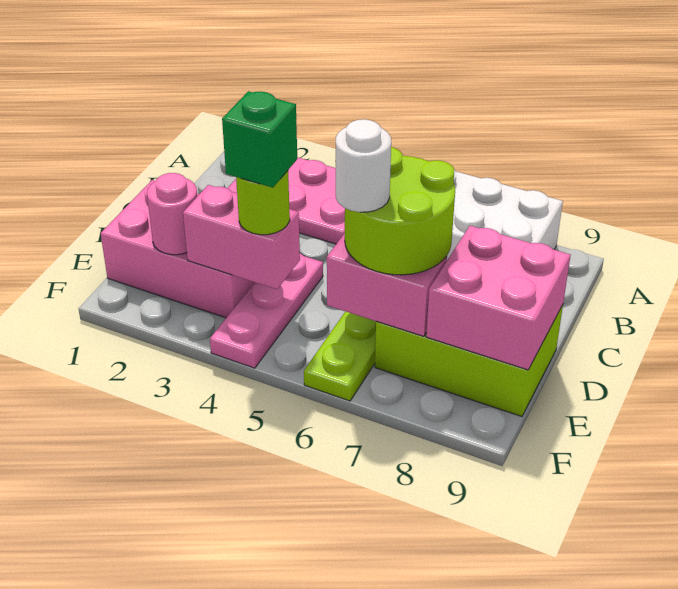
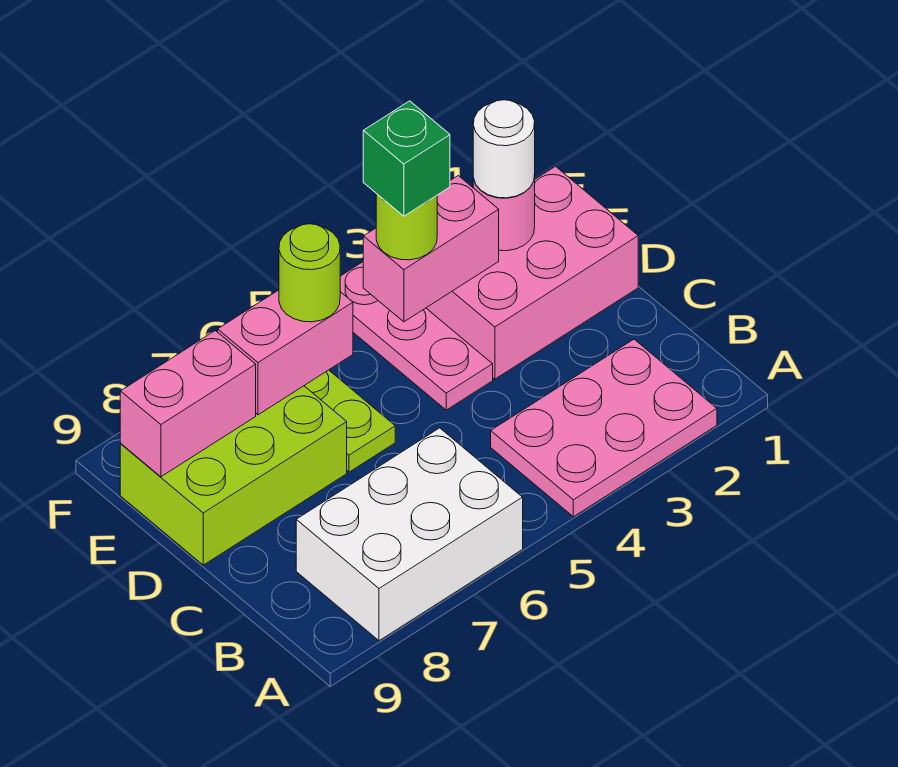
lime round brick D6:E7 level 3 -> lime round brick E6 level 3
pink brick D8:E9 level 2 -> pink brick E8:E9 level 2
white round brick E6 level 4 -> white round brick E2 level 3

